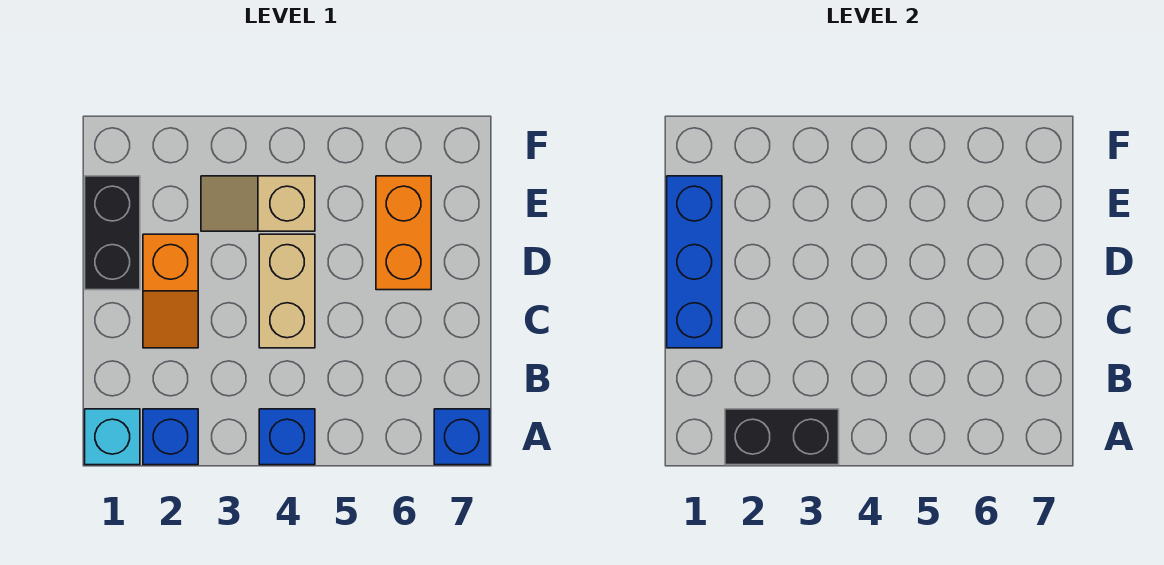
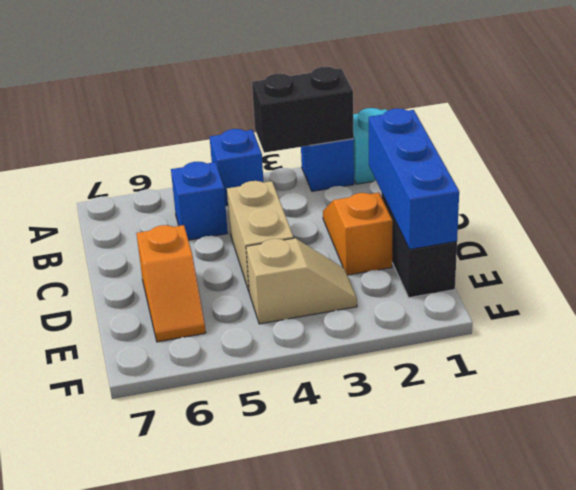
blue brick A7 level 1 -> blue brick B5 level 1
orange brick D6:E6 level 1 -> orange slope D6:E6 level 1 top D

